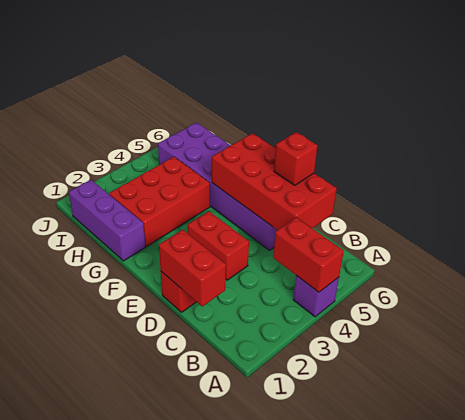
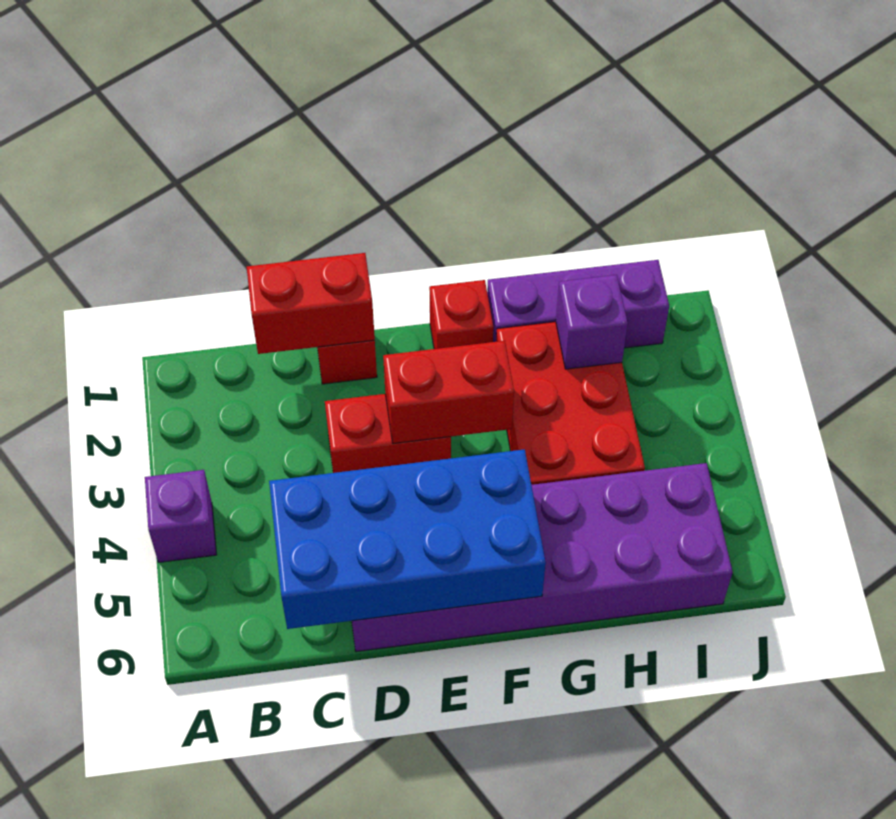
red brick A4:B4 level 2 -> red brick E3:F3 level 2
red brick C5:F6 level 2 -> blue brick C5:F6 level 2
red brick D6 level 3 -> red brick F1 level 1
none -> purple brick H2 level 2

